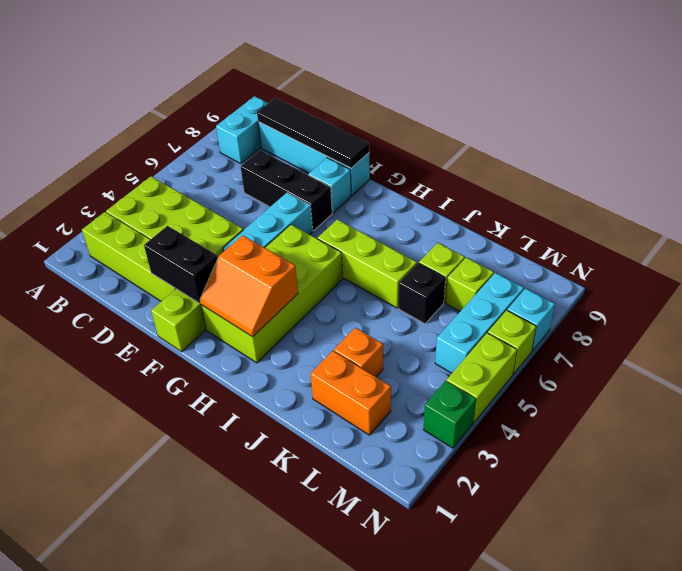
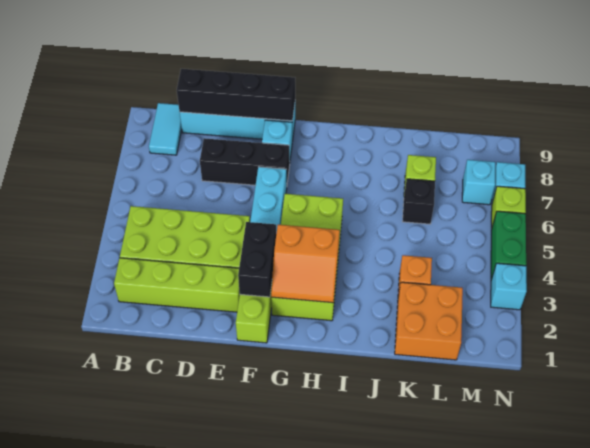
cyan brick B8:B9 level 1 -> cyan tile B8:B9 level 1
black tile C9:F9 level 2 -> black brick C9:F9 level 2
black brick E2:F2 level 2 -> black brick F2:F3 level 2
lime brick H6:J6 level 1 -> none
orange brick K2:L2 level 1 -> orange brick K1:L2 level 1
lime brick L7 level 1 -> none
cyan brick M5:M7 level 1 -> cyan brick M7 level 1
green brick N3 level 1 -> cyan brick N3 level 1
lime brick N4:N5 level 1 -> green brick N4:N5 level 1

